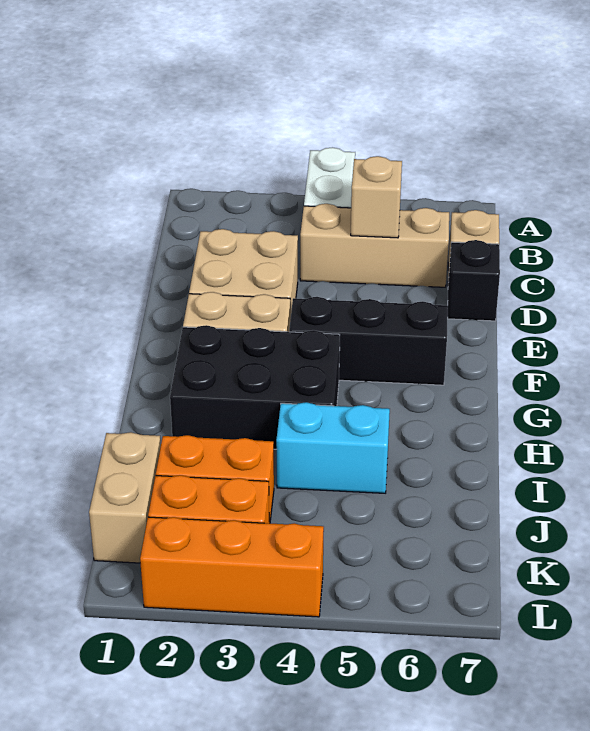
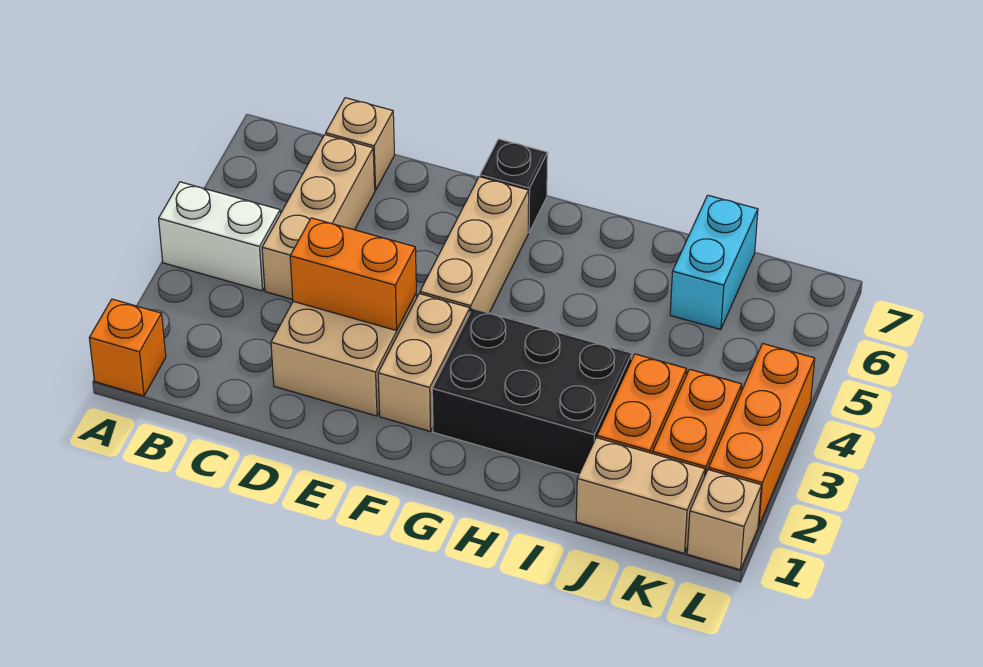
none -> orange brick A1 level 1
tan brick C5 level 2 -> tan brick L1 level 1
none -> orange brick D3:E3 level 2
black brick D7 level 1 -> black brick F7 level 1
black brick F4:F6 level 1 -> tan brick F4:F6 level 1
black brick G2:H4 level 1 -> black brick G2:I3 level 1
cyan brick I4:I5 level 1 -> cyan brick J6:J7 level 1

